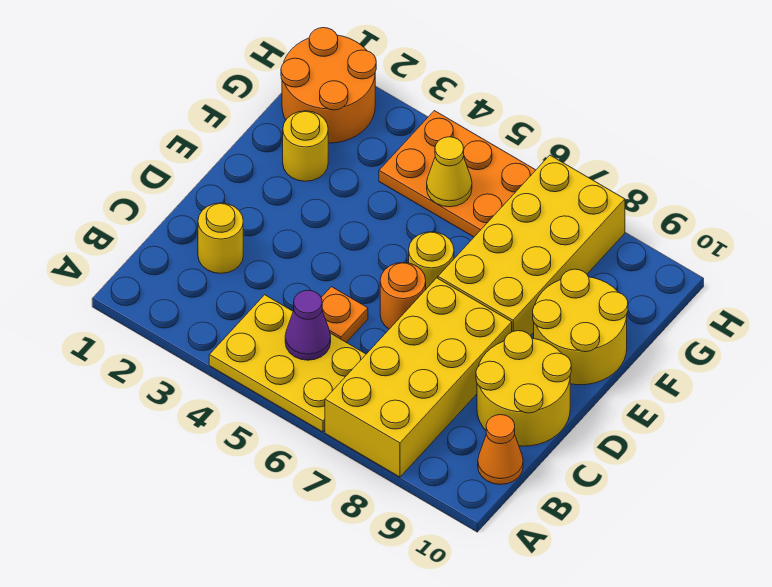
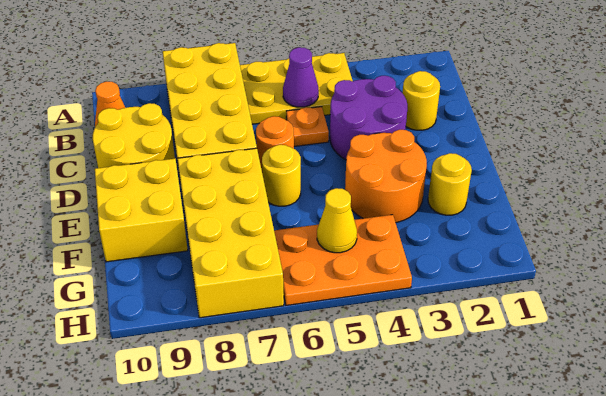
none -> purple round brick C3:D4 level 1
yellow round brick E9:F10 level 1 -> yellow brick E9:F10 level 1
orange round brick G1:H2 level 1 -> orange round brick E3:F4 level 1

